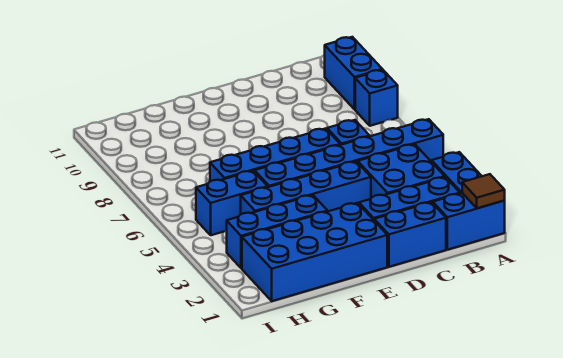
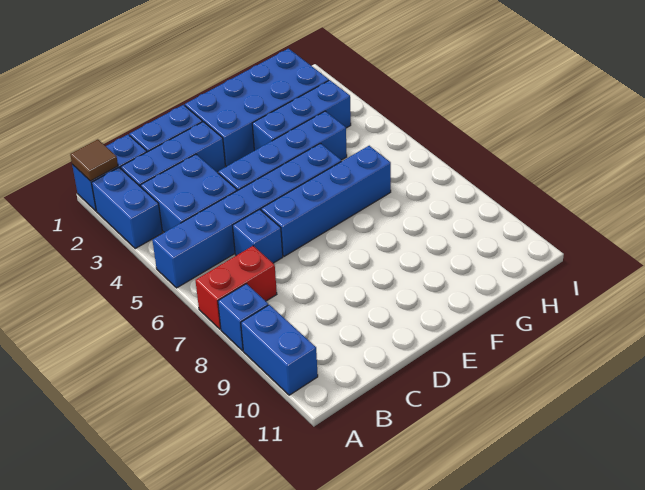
none -> red brick A7:B7 level 1
blue brick G5:H5 level 1 -> none

